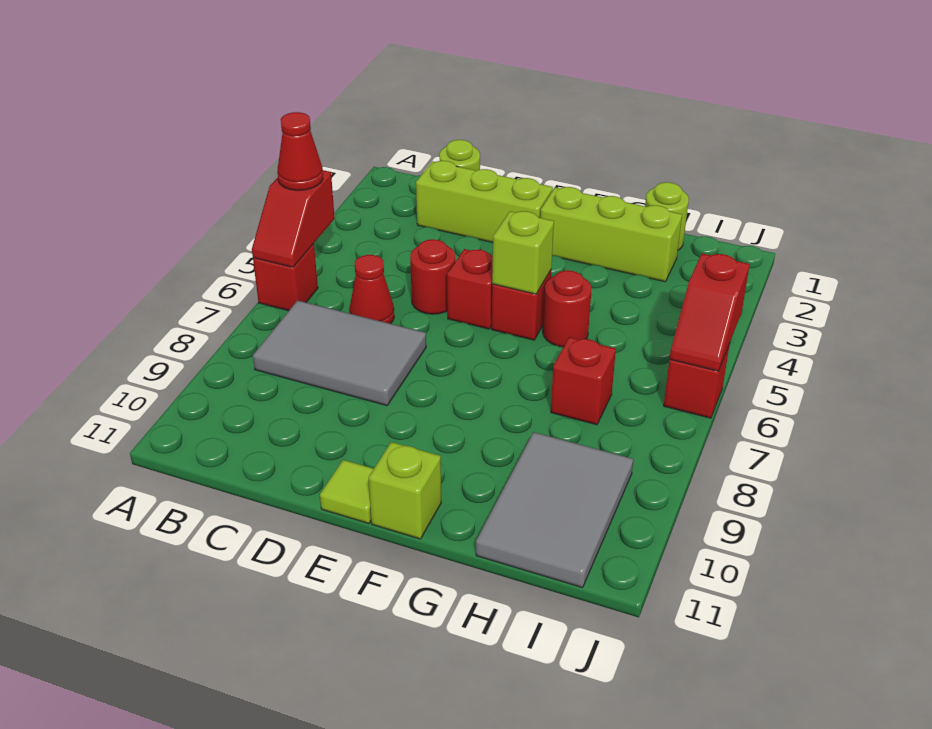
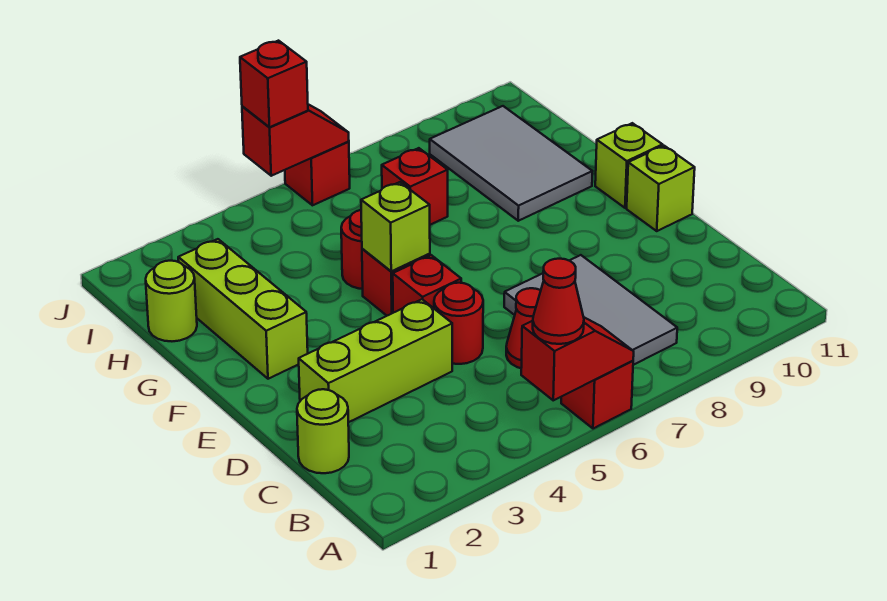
lime brick C2:E2 level 1 -> lime brick D2:D4 level 1
lime tile E11 level 1 -> lime brick E11 level 1
grey tile H9:I11 level 1 -> grey tile G9:I10 level 1
none -> red brick J5 level 3

